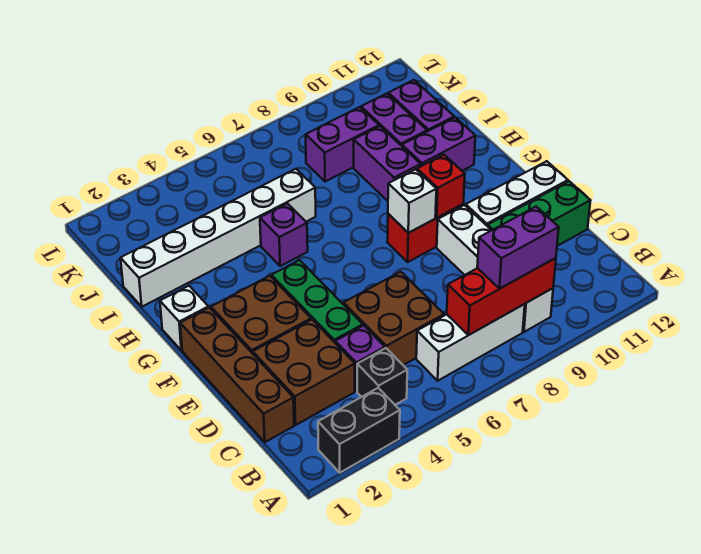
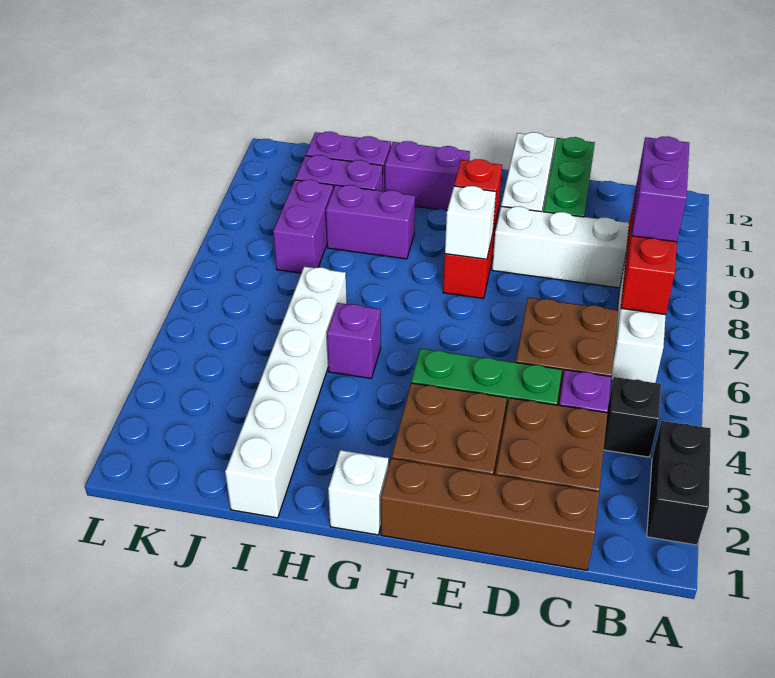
purple brick H10:H11 level 1 -> purple brick G11:H11 level 1

